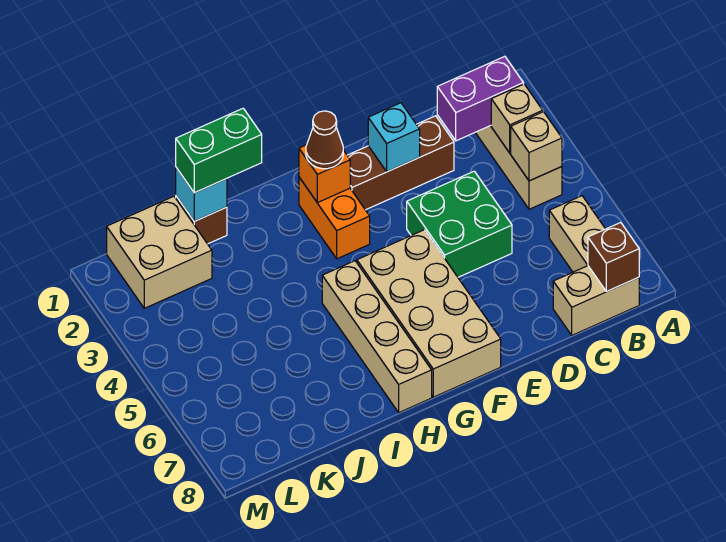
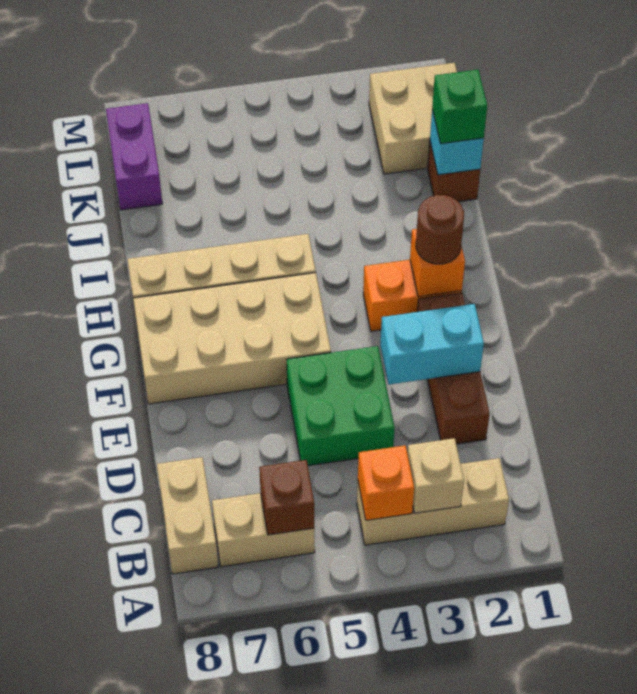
purple brick B2:C2 level 2 -> purple brick K8:L8 level 1
tan brick B4 level 2 -> orange brick B4 level 2
brown brick B8 level 2 -> brown brick B6 level 2
cyan brick E2 level 2 -> cyan brick E2:E3 level 2
brown cone G2 level 3 -> brown round brick G2 level 3
green brick I1:J1 level 3 -> green brick J1 level 3

